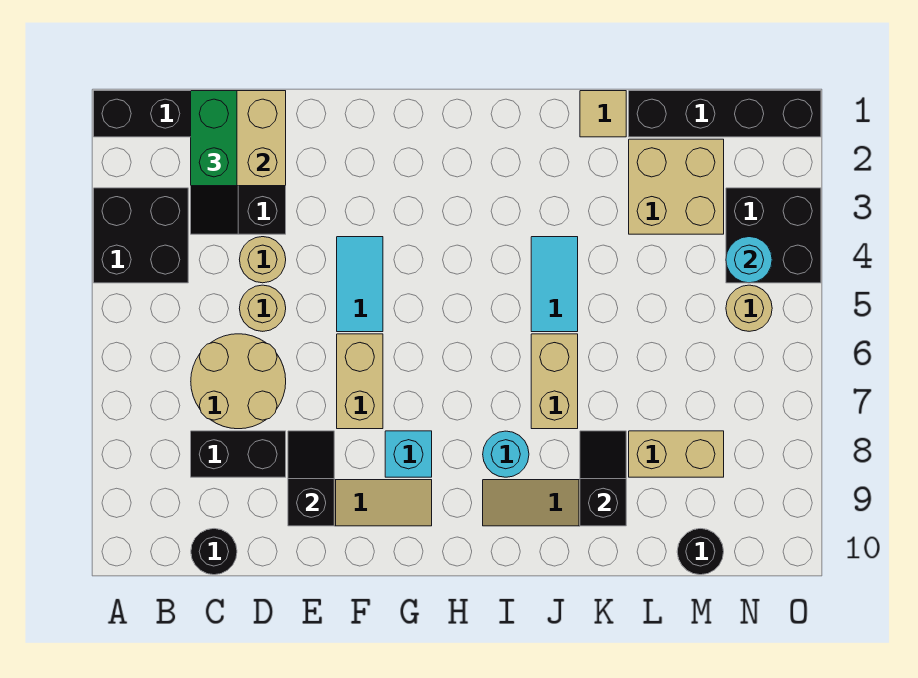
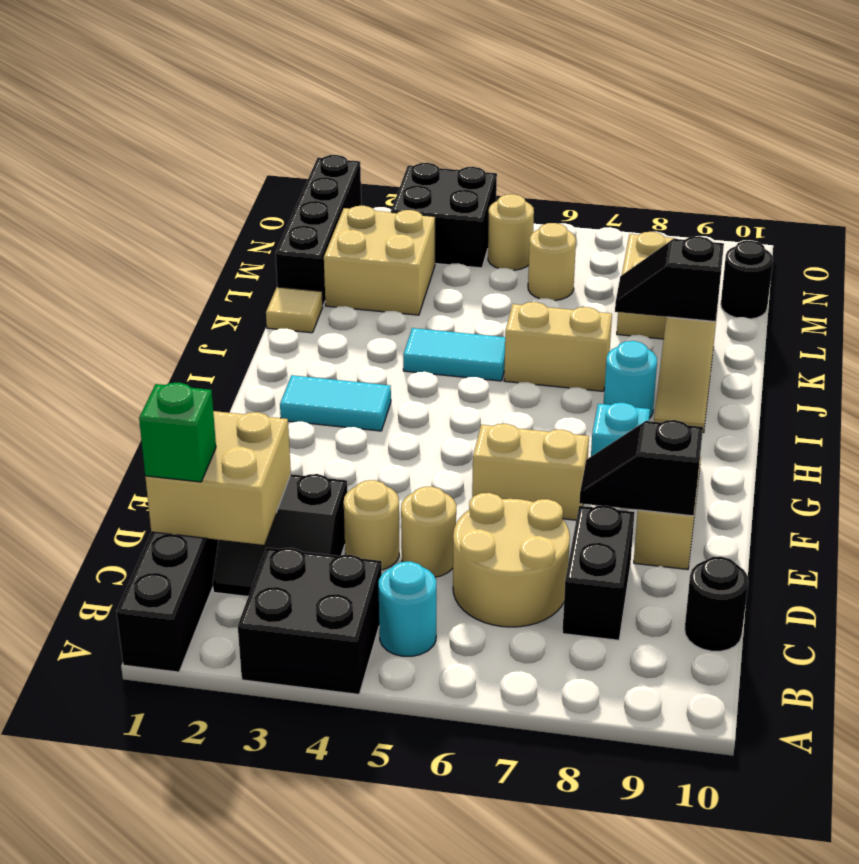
green brick C1:C2 level 3 -> green brick C1 level 3
cyan tile F4:F5 level 1 -> cyan tile H2:H3 level 1
none -> tan round brick M6 level 1
cyan round brick N4 level 2 -> cyan round brick B5 level 1

